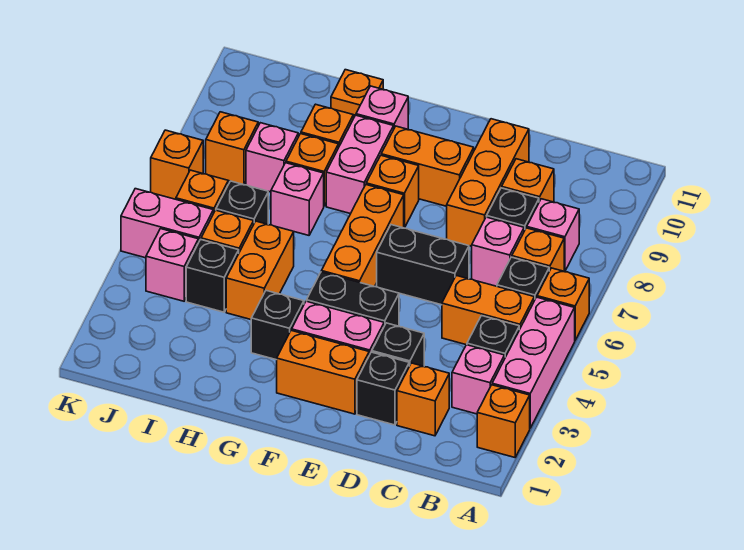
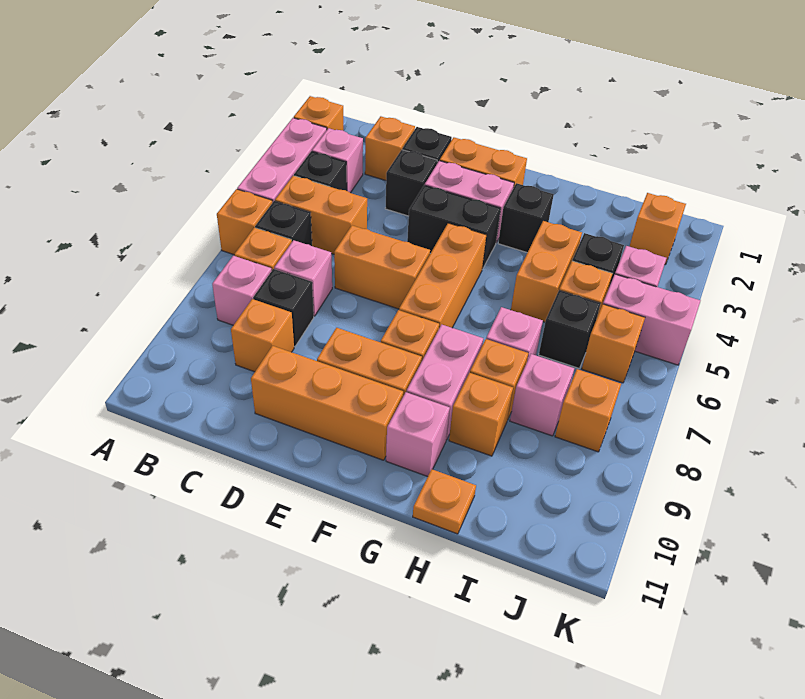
black brick D6:E6 level 1 -> orange brick D6:E6 level 1
orange brick D8:D10 level 1 -> orange brick D10:F10 level 1
orange brick K7 level 1 -> orange brick J2 level 1

